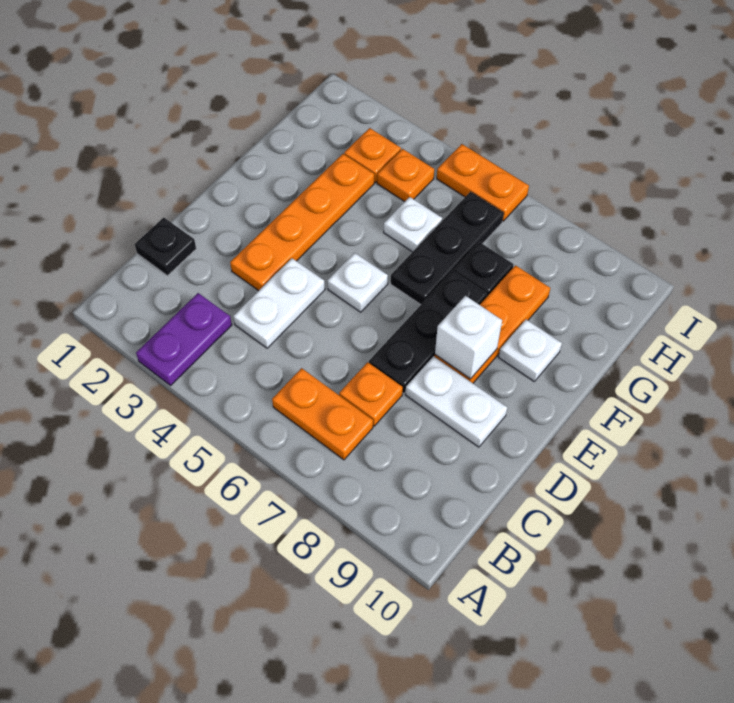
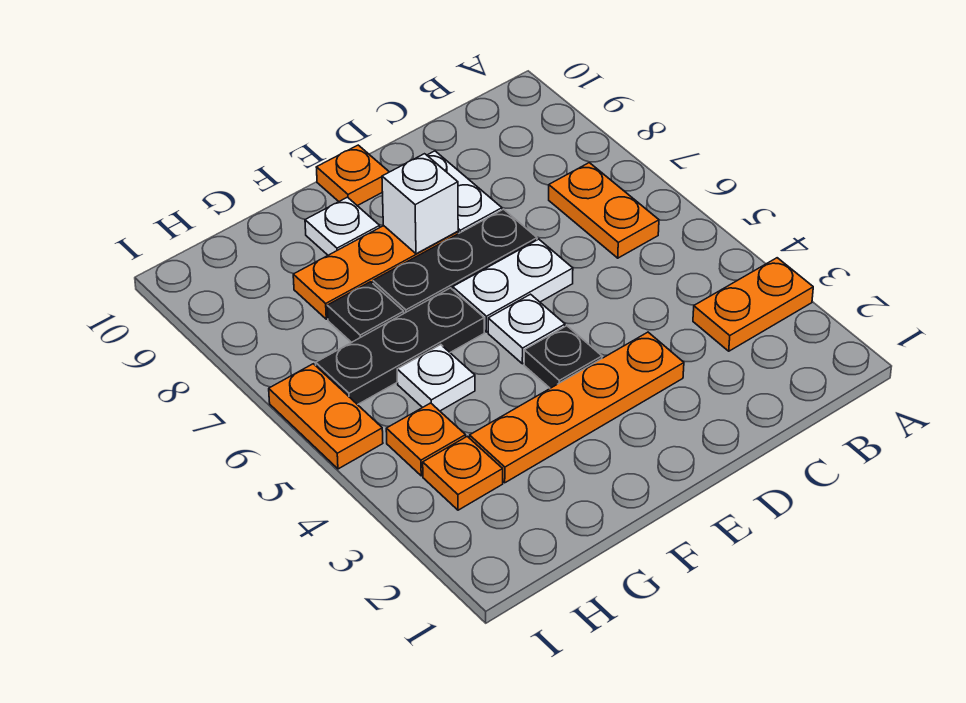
purple plate A3:B3 level 1 -> orange plate A3:B3 level 1
black plate C1 level 1 -> black plate E4 level 1
white plate C4:D4 level 1 -> white plate D6:E6 level 1
orange plate C7 level 1 -> orange plate E10 level 1

